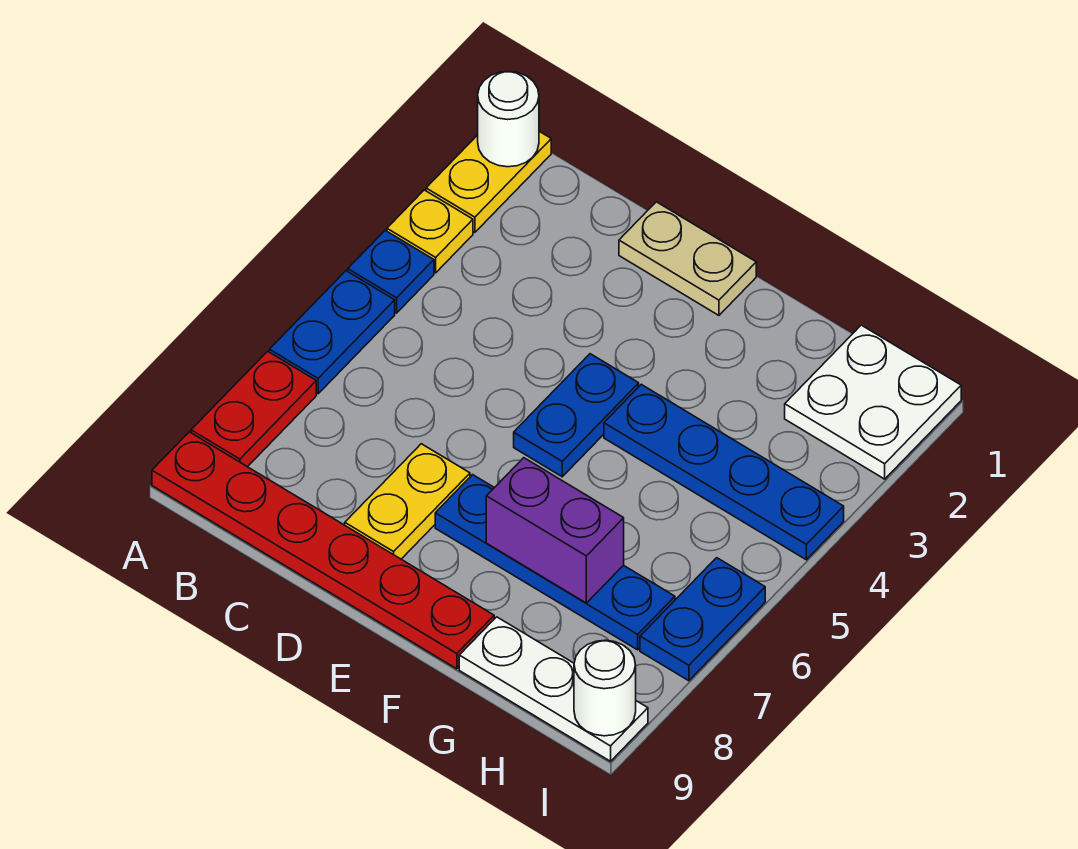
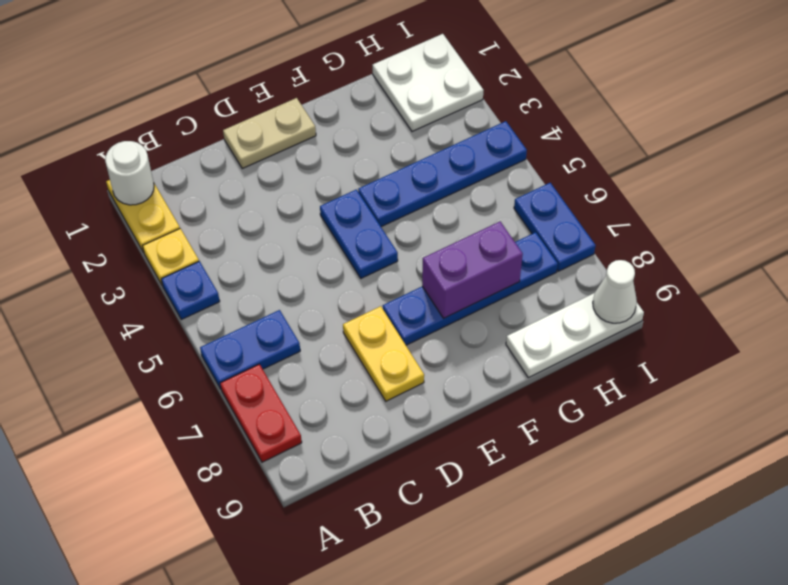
blue plate A5:A6 level 1 -> blue plate A6:B6 level 1
red plate A9:F9 level 1 -> none
white round brick I9 level 2 -> white cone I9 level 2

